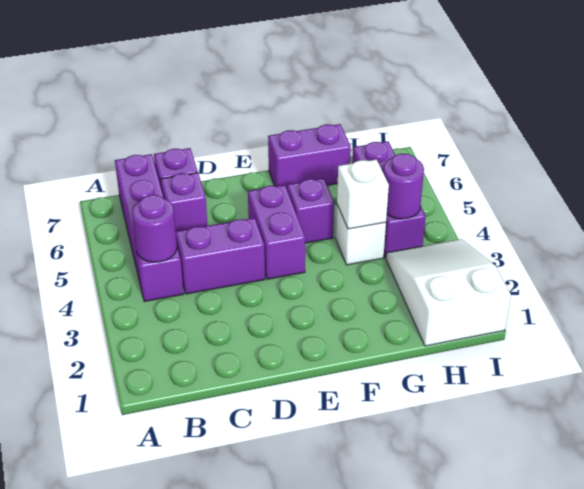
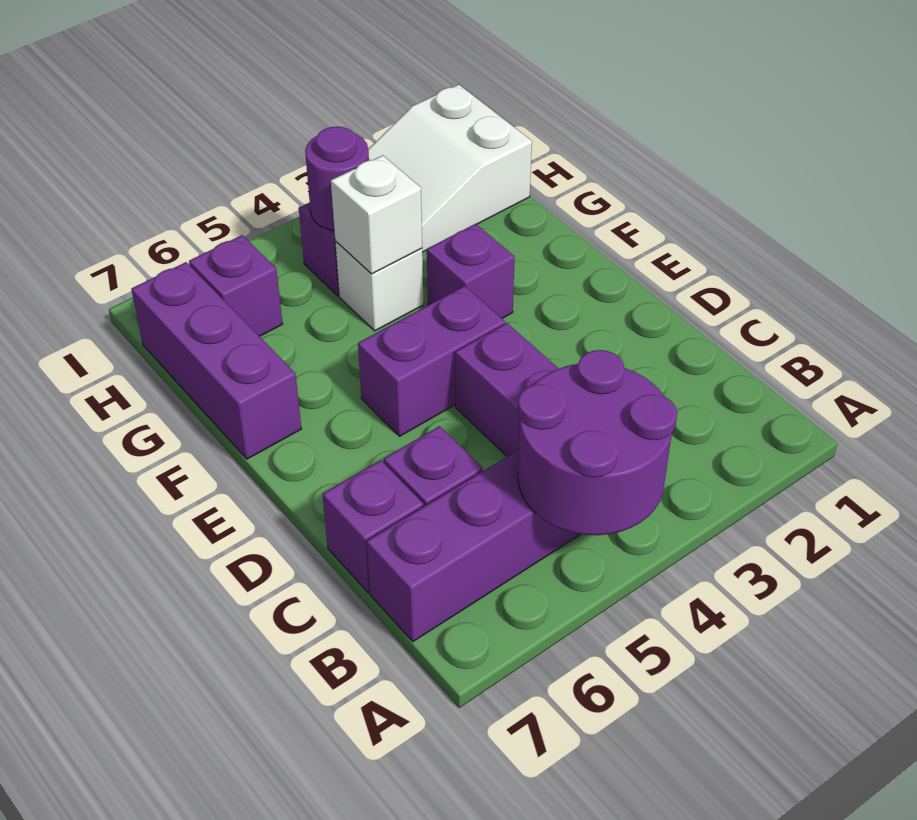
purple round brick B4 level 2 -> purple round brick A4:B5 level 2
purple brick F5 level 1 -> purple brick F3 level 1
purple brick F7:G7 level 1 -> purple brick F7:H7 level 1

